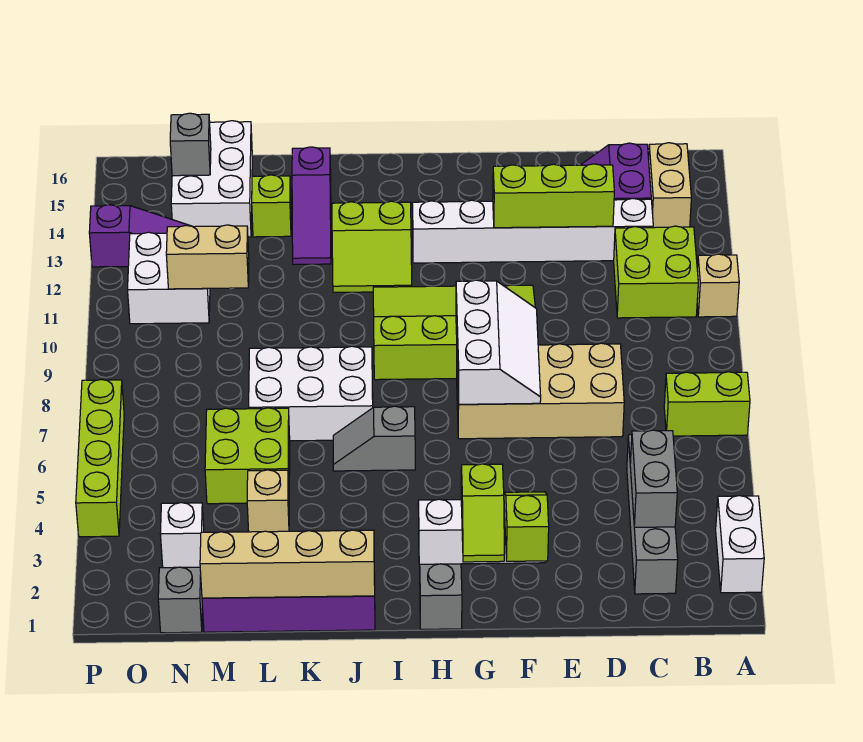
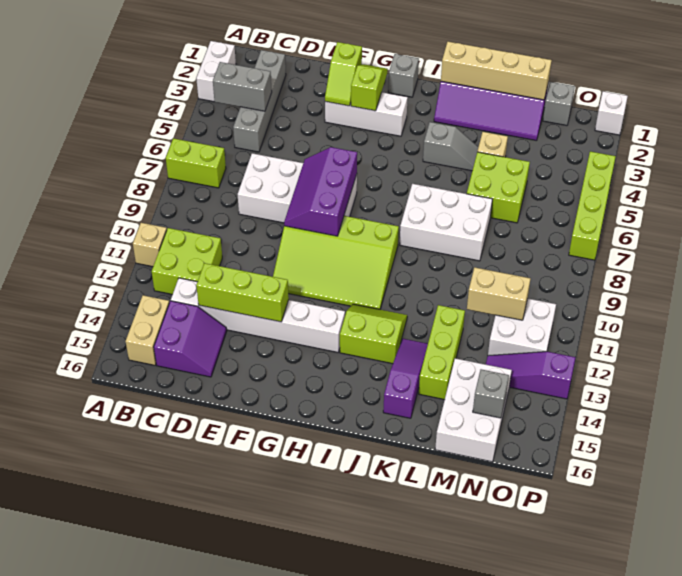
grey brick C3:C4 level 2 -> grey brick B4:C4 level 2
tan brick D7:G8 level 1 -> white brick D7:G8 level 1
white slope F7:G9 level 2 top G -> purple slope F7:G9 level 2 top G
grey slope I6:J6 level 1 top I -> grey slope J4:K4 level 1 top J
lime brick L14 level 1 -> lime brick L12:L14 level 1
white brick N3 level 1 -> white brick P1 level 1

